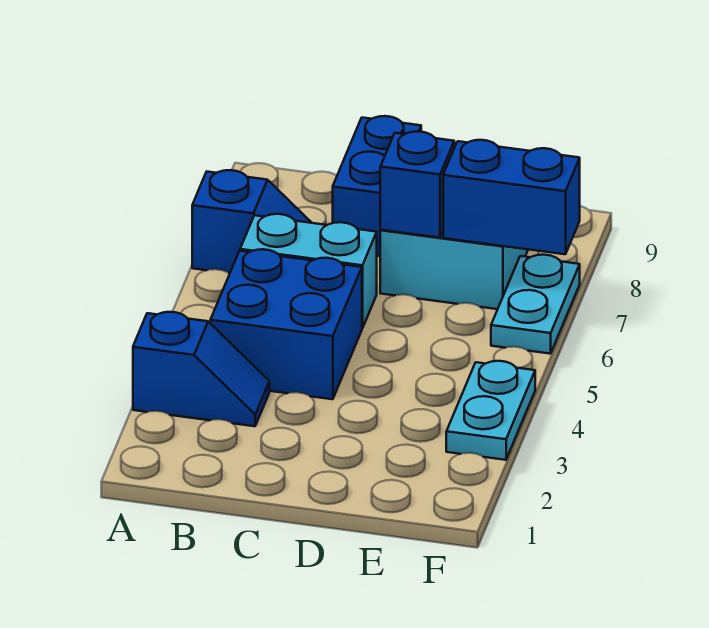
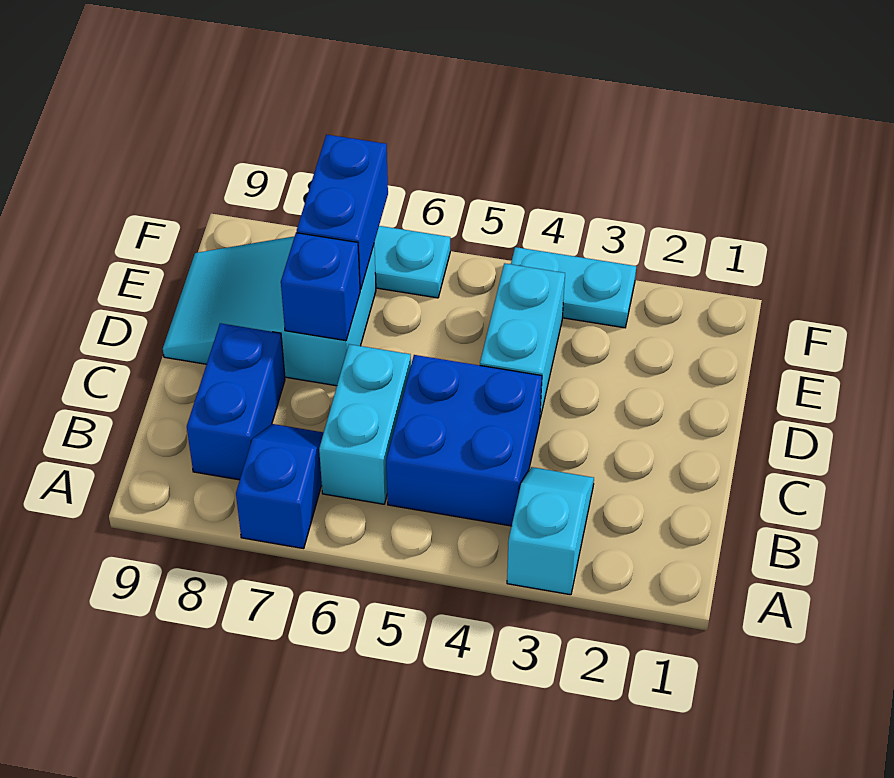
blue slope A3:B3 level 1 top A -> cyan slope A3:B3 level 1 top A
blue brick C8:C9 level 1 -> blue brick B8:C8 level 1
none -> cyan brick D4:E4 level 1

